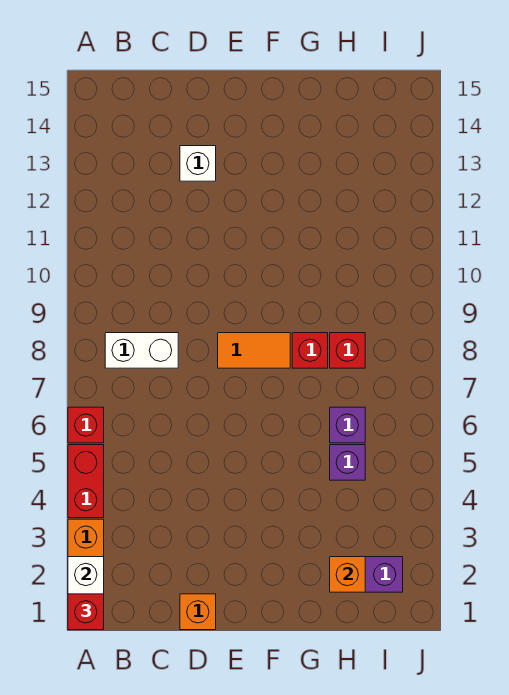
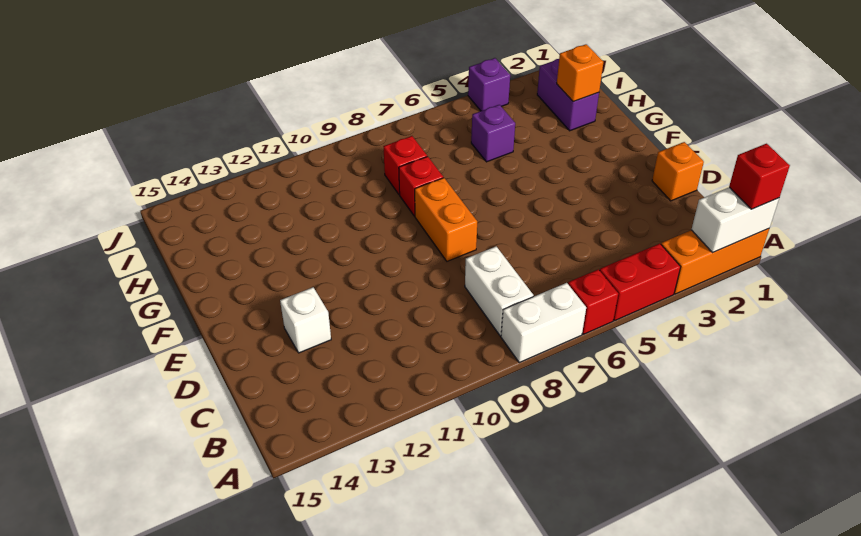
none -> white brick A7:A8 level 1
orange tile E8:F8 level 1 -> orange brick E8:F8 level 1
purple brick H6 level 1 -> purple brick J4 level 1

